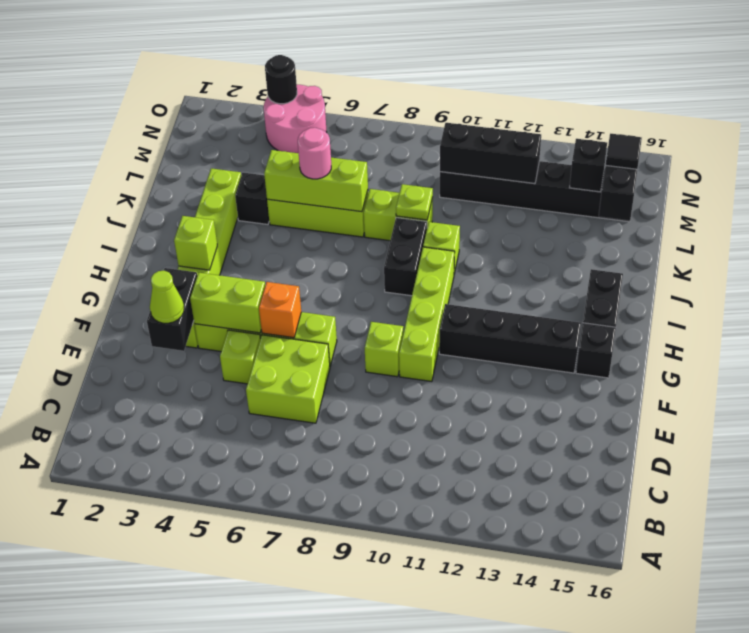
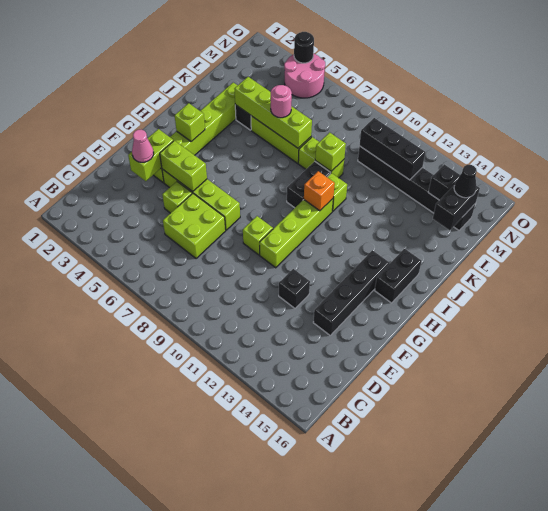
black brick E3:F3 level 2 -> lime brick E3:F3 level 2
lime cone E3 level 3 -> pink cone E3 level 3
orange brick F6 level 2 -> orange brick I10 level 2
black brick G11:G14 level 1 -> black brick E14:H14 level 1
black brick G15 level 1 -> black brick E12 level 1
lime brick K5:K7 level 2 -> lime brick K4:K7 level 2
lime plate K9 level 2 -> lime brick K9 level 2
black tile M15 level 3 -> black cone M15 level 3

